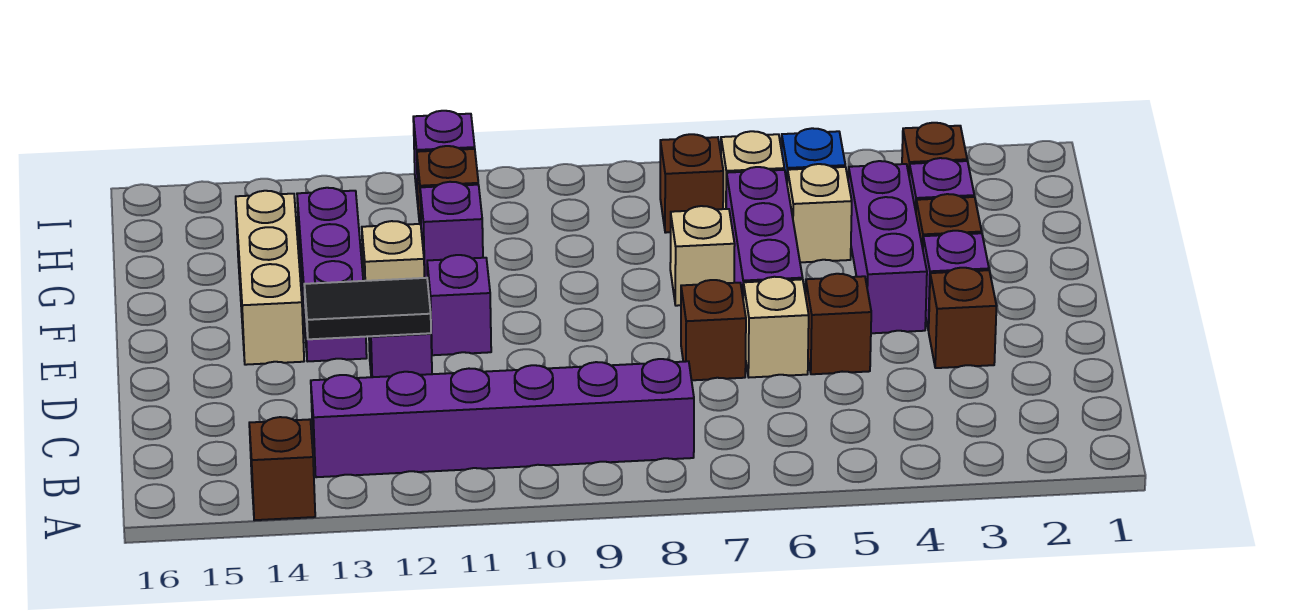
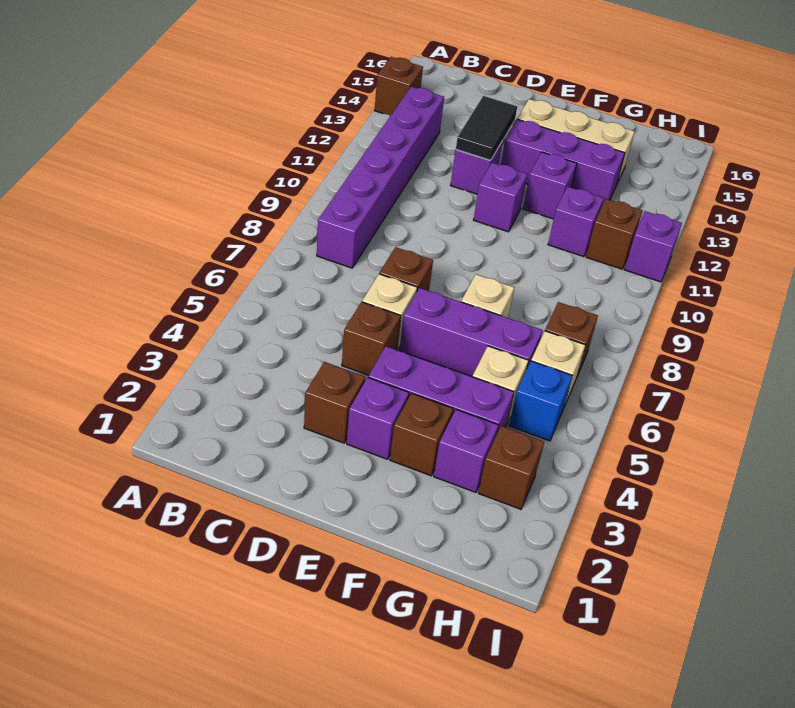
tan brick F12 level 1 -> purple brick F12 level 1

